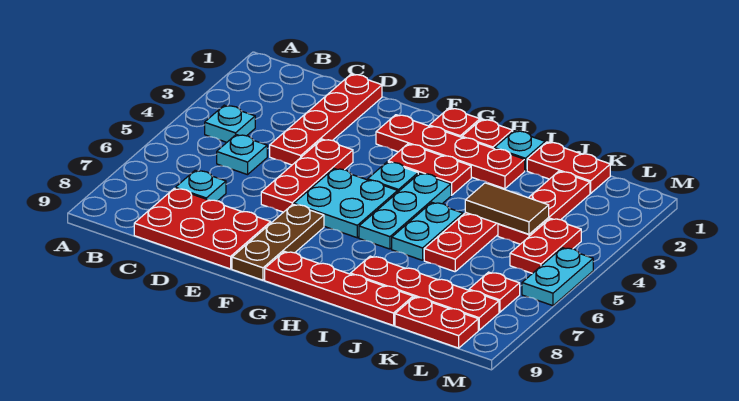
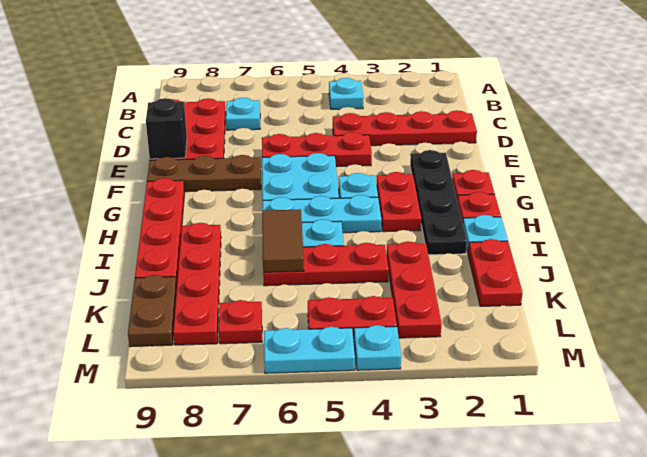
cyan plate C5 level 1 -> cyan plate M4 level 1
none -> black brick E9 level 2
red plate F2:I2 level 1 -> black plate F2:I2 level 1
brown tile J4:K4 level 2 -> brown tile I6:J6 level 2
red plate K2:K4 level 1 -> red plate J3:L3 level 1
red plate K9:L9 level 1 -> brown plate K9:L9 level 1

